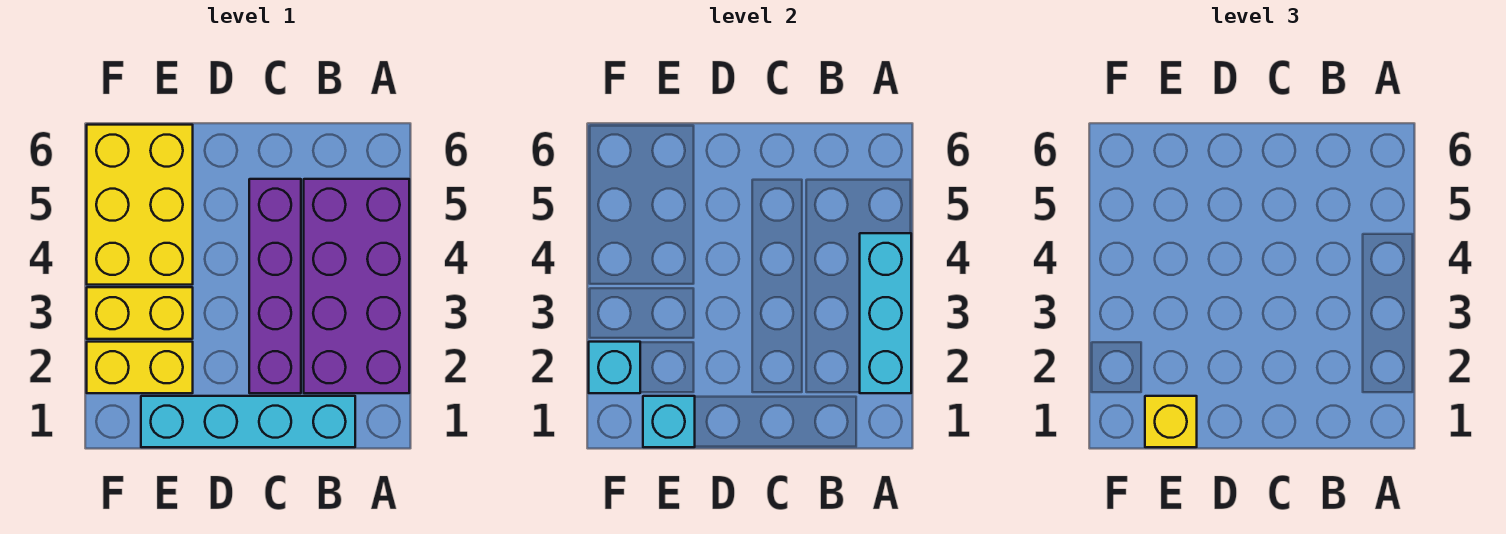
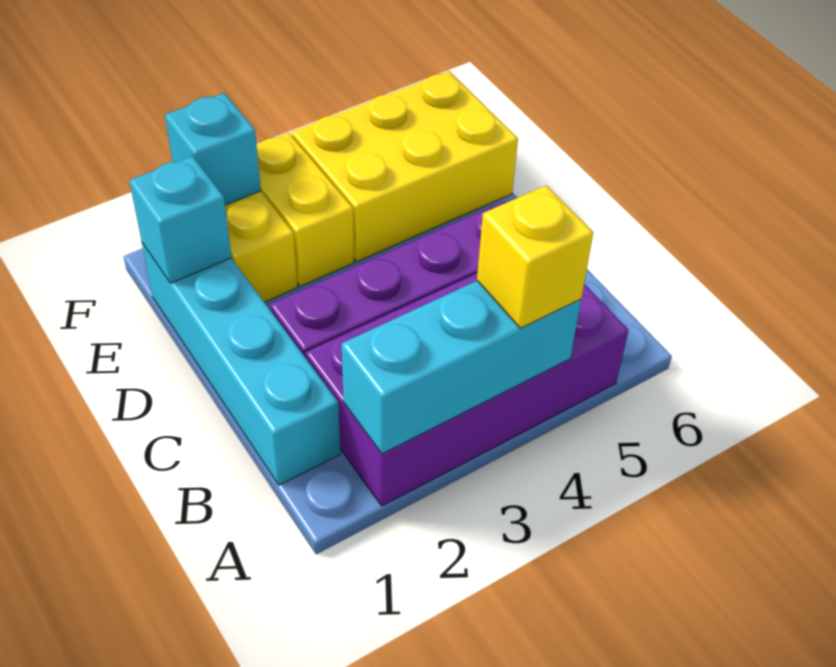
yellow brick E1 level 3 -> yellow brick A4 level 3

